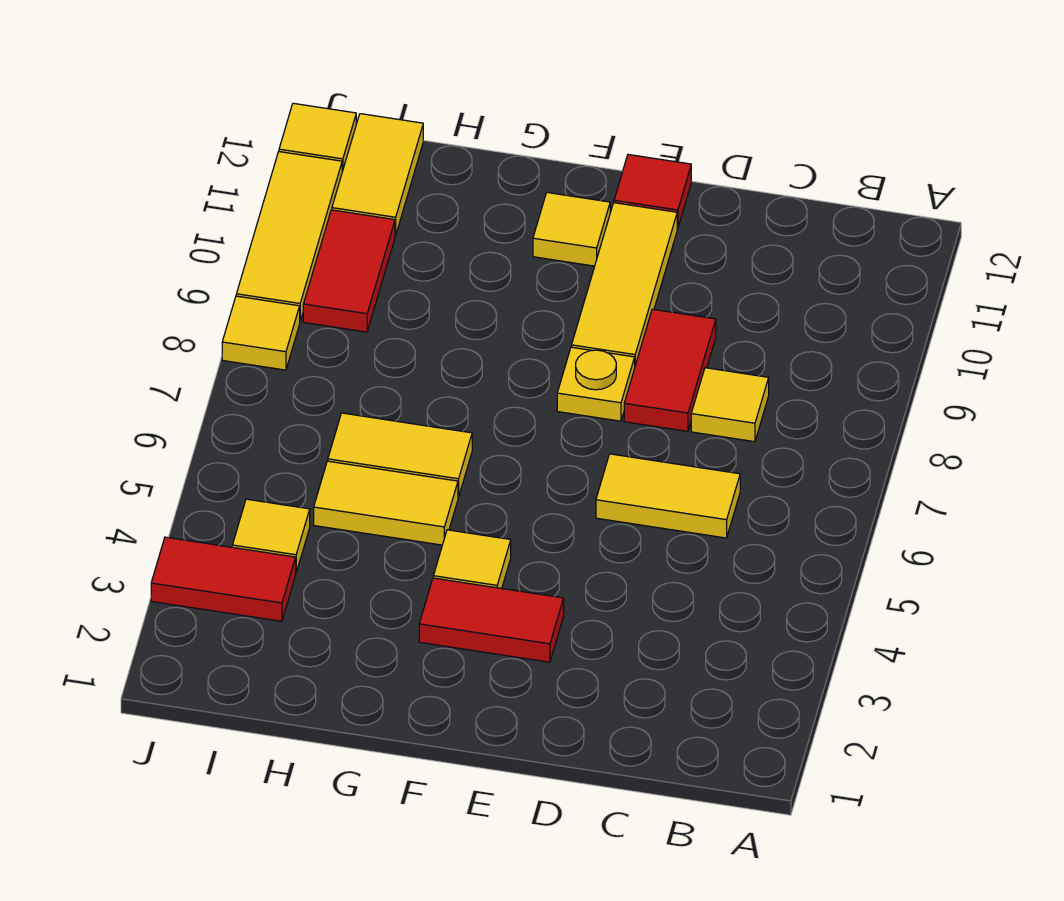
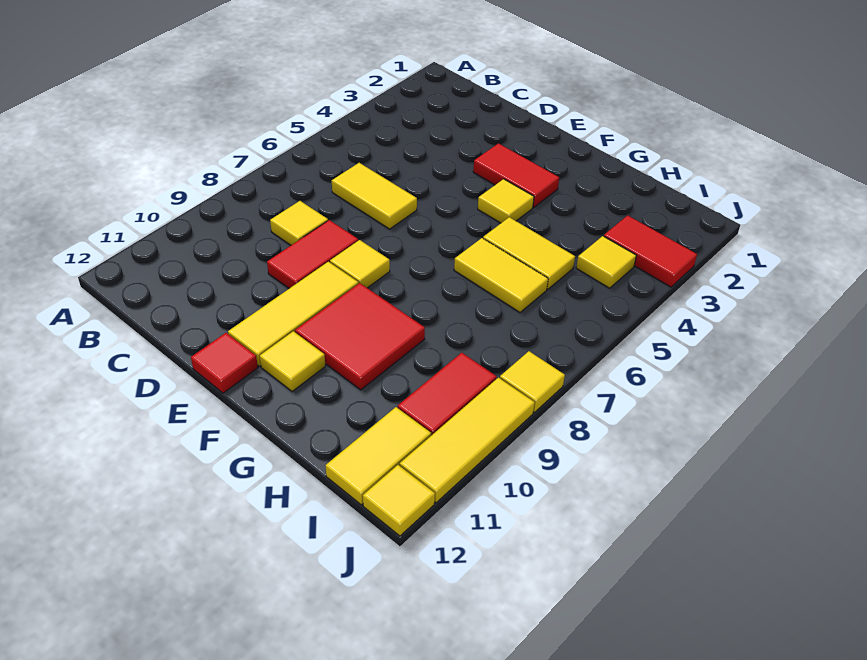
yellow plate E8 level 1 -> yellow tile E8 level 1
none -> red tile F9:G10 level 1

